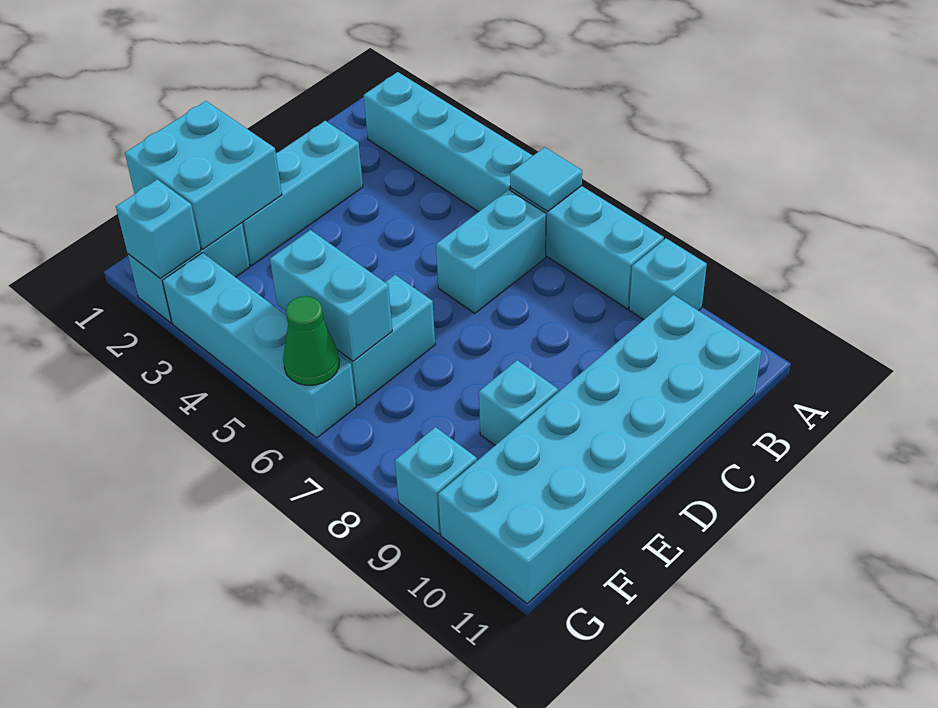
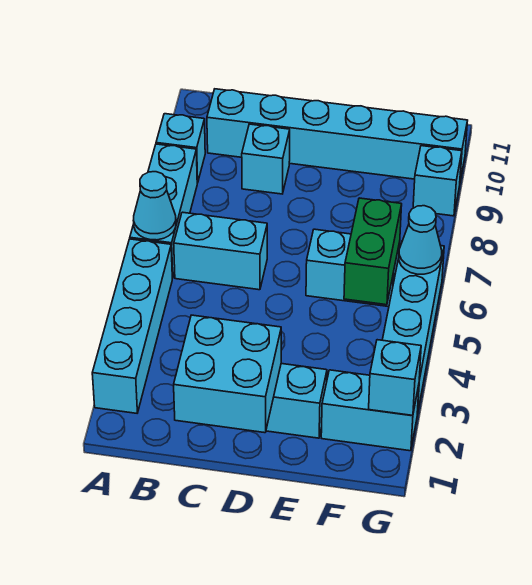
cyan tile A6 level 2 -> cyan cone A6 level 2
cyan brick B10:G11 level 1 -> cyan brick B10:G10 level 1
cyan brick E1:F2 level 2 -> cyan brick C1:D2 level 2
cyan brick E9 level 1 -> cyan brick C9 level 1
cyan brick F5:F6 level 2 -> green brick F5:F6 level 2
green cone G6 level 2 -> cyan cone G6 level 2

